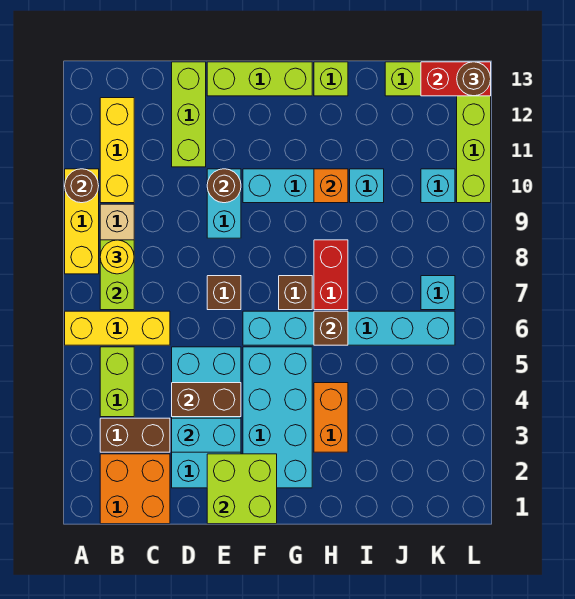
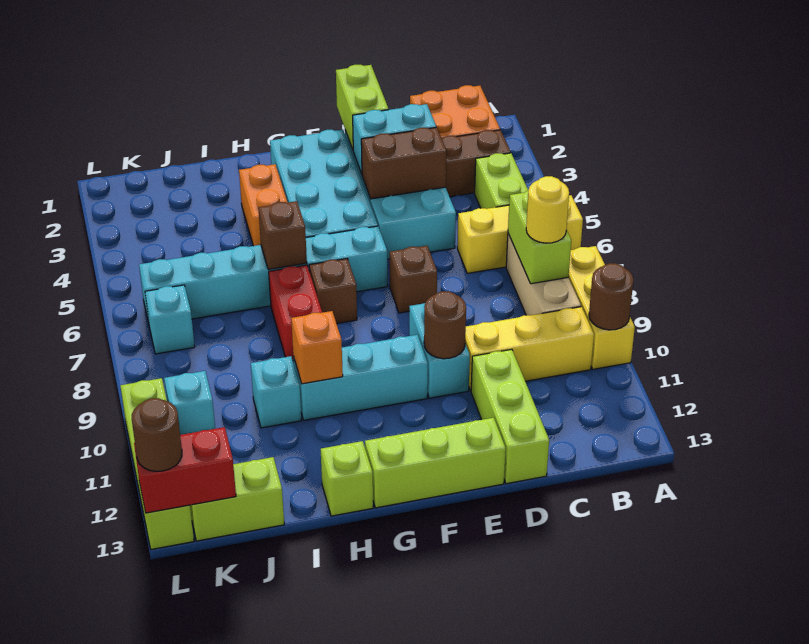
yellow brick B10:B12 level 1 -> yellow brick B10:D10 level 1
lime brick E1:F2 level 2 -> lime brick E1:E2 level 2

